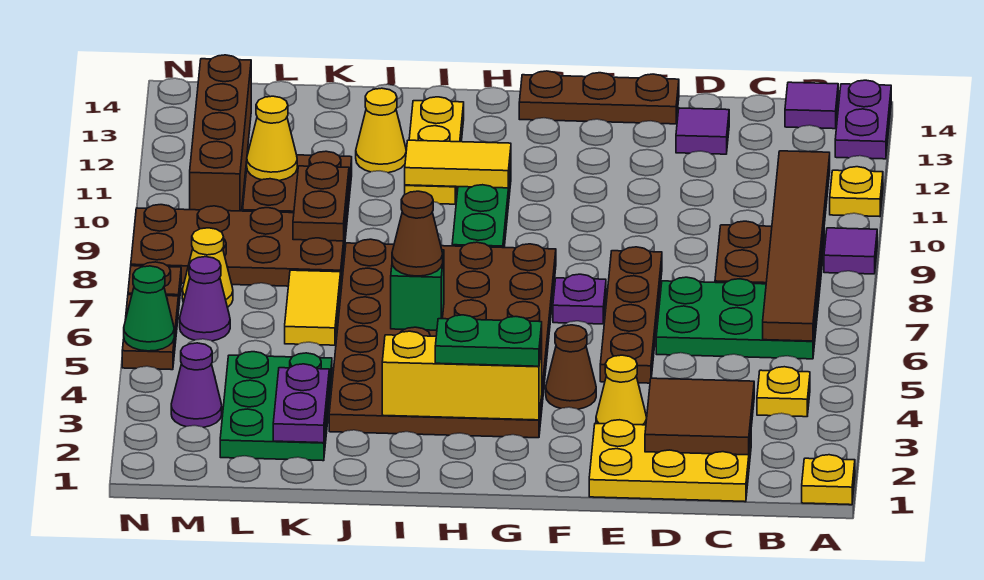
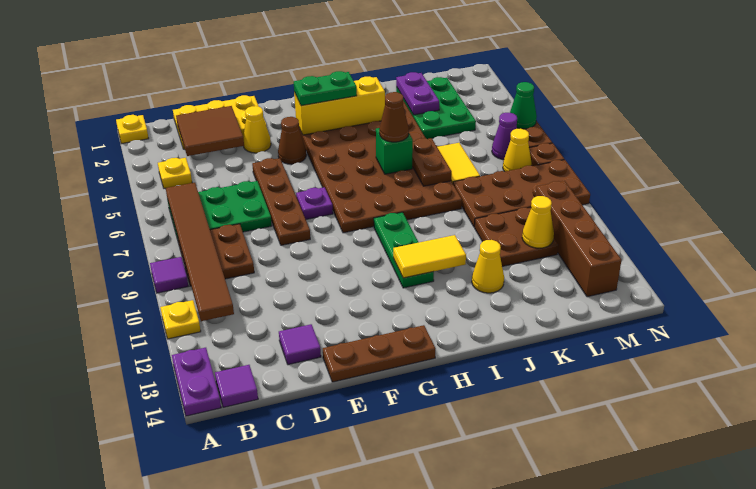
yellow plate I11:I13 level 1 -> none
brown plate K9:K10 level 2 -> brown plate J6:J7 level 2
purple cone M3 level 1 -> none

